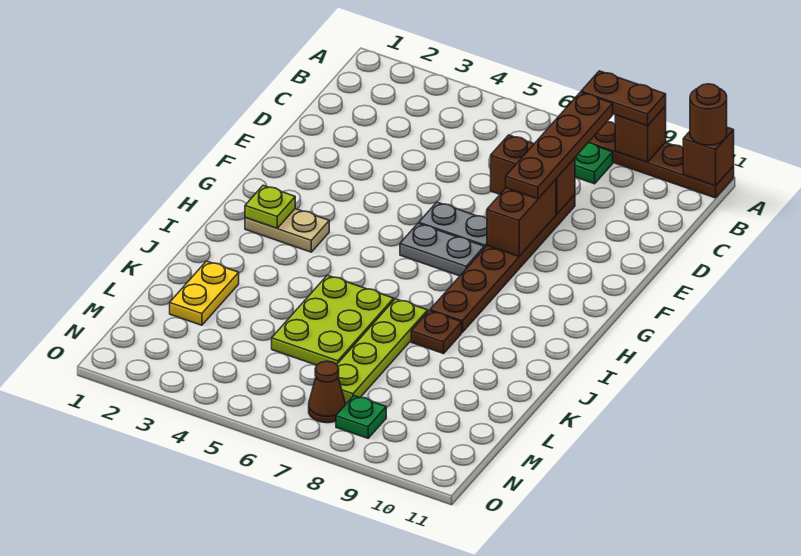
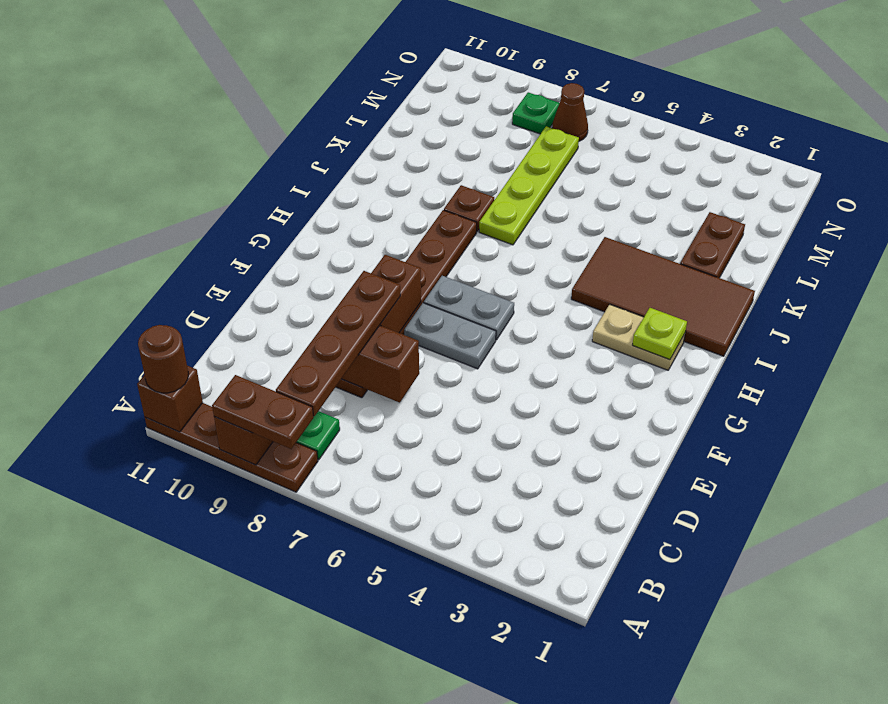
none -> brown tile I1:J4 level 1
lime plate J5:L6 level 1 -> none
yellow plate K2:L2 level 1 -> brown plate K2:L2 level 1

